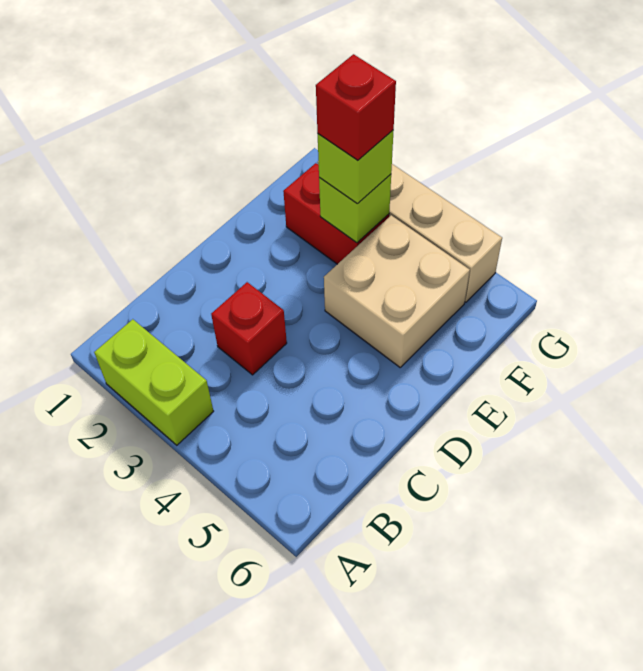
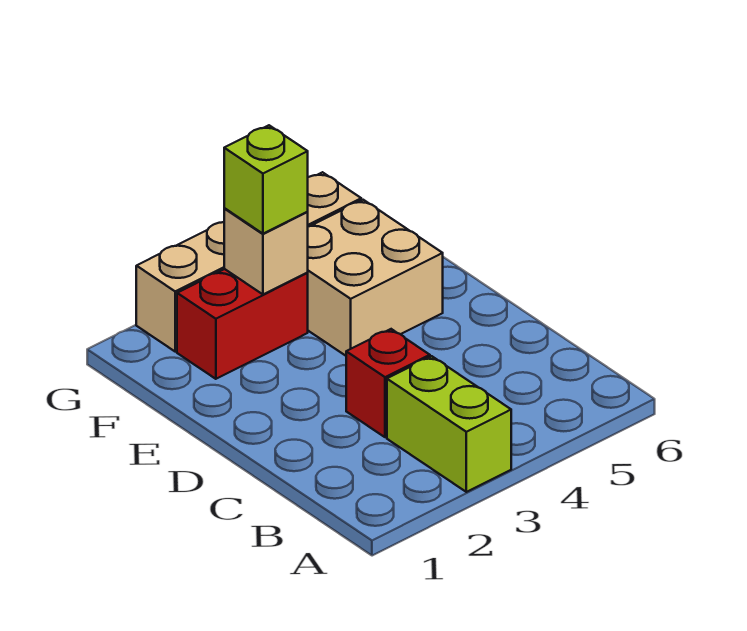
lime brick A2:A3 level 1 -> lime brick A3:B3 level 1
lime brick F3 level 2 -> tan brick F3 level 2
red brick F3 level 4 -> none

